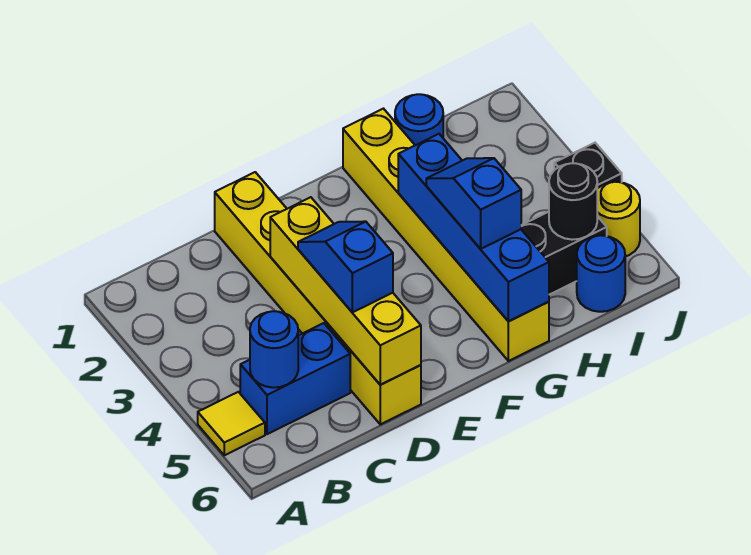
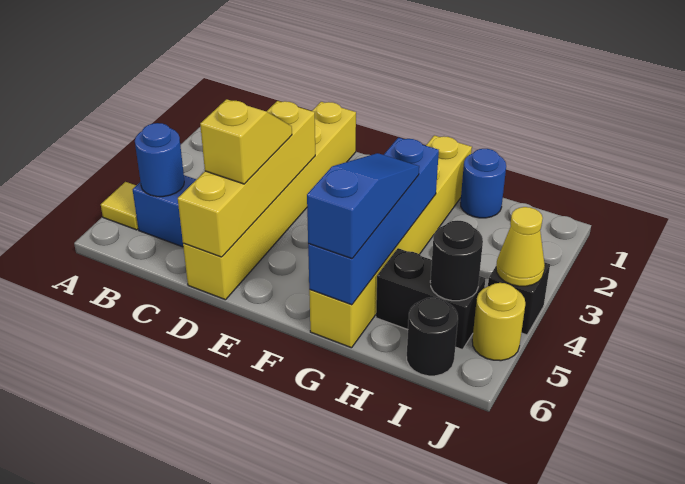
blue slope D4:D5 level 3 top 5 -> yellow slope D4:D5 level 3 top 5
blue slope G4:G5 level 3 top 5 -> blue slope G4:G6 level 3 top 6
blue round brick I6 level 1 -> black round brick I6 level 1
none -> yellow cone J4 level 2

